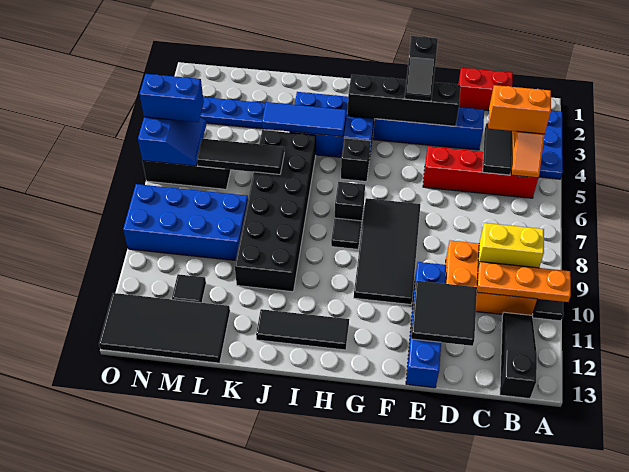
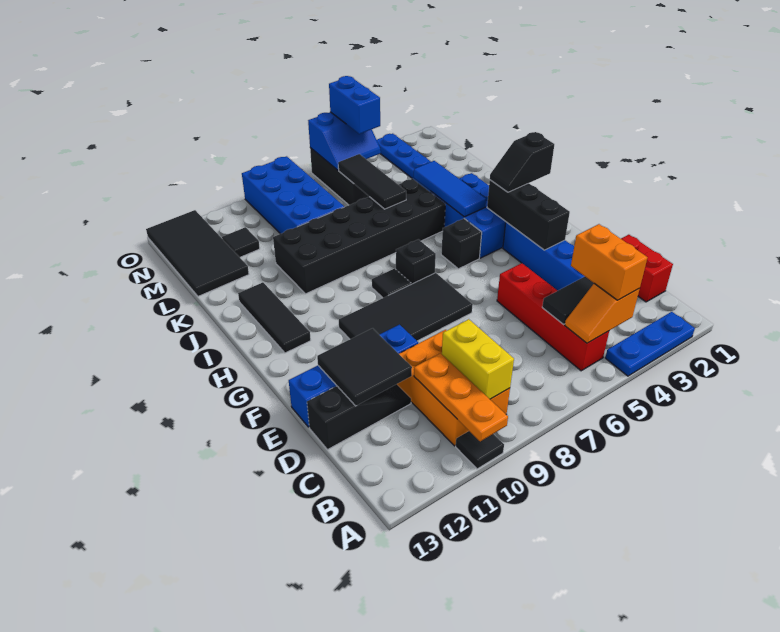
black slope B11:B13 level 1 top 13 -> black slope D11:D13 level 1 top 13
black brick E3:H3 level 2 -> black brick F3:H3 level 2
black slope F2:F3 level 3 top 2 -> black slope H2:H3 level 3 top 2

